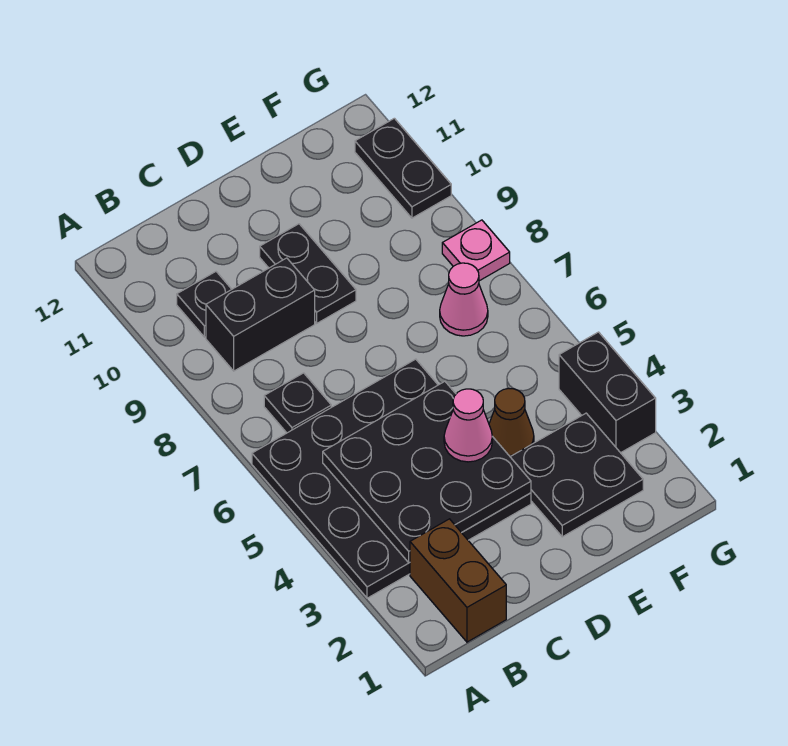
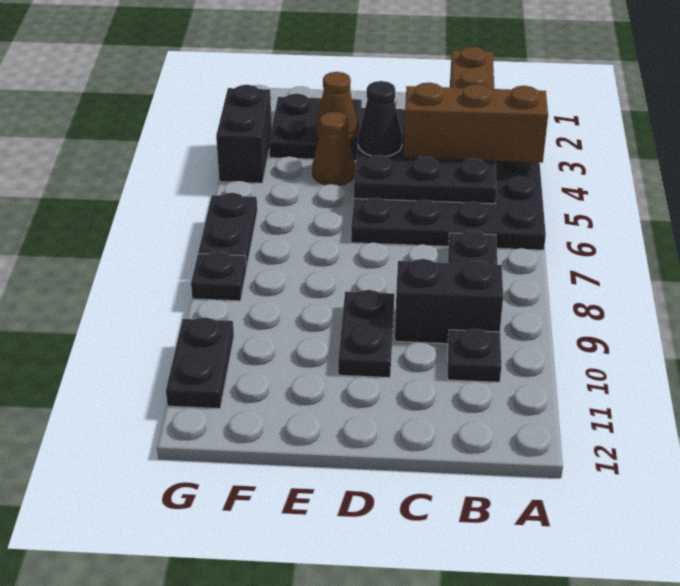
none -> brown brick A4:C4 level 3
pink cone D4 level 3 -> black cone D4 level 3
none -> brown cone E3 level 2
pink cone F7 level 1 -> none
none -> black plate G6:G7 level 1
pink plate G8 level 1 -> black plate G8 level 1

